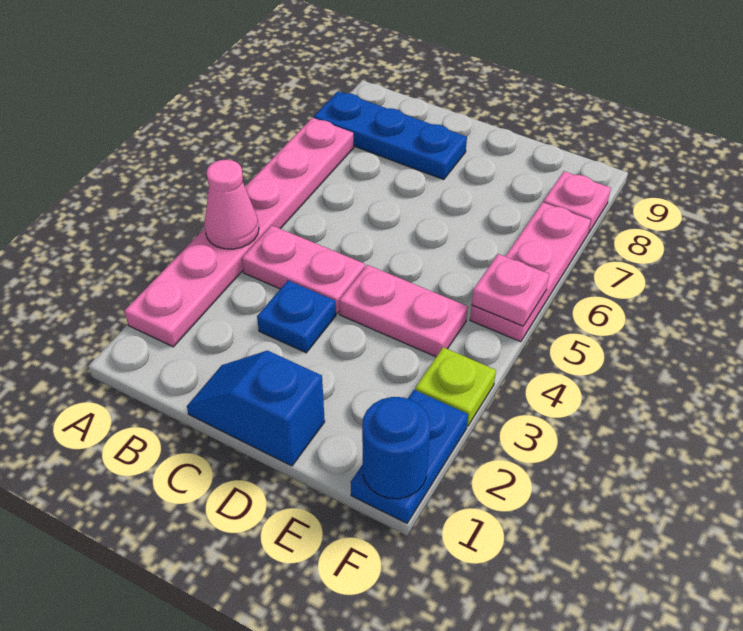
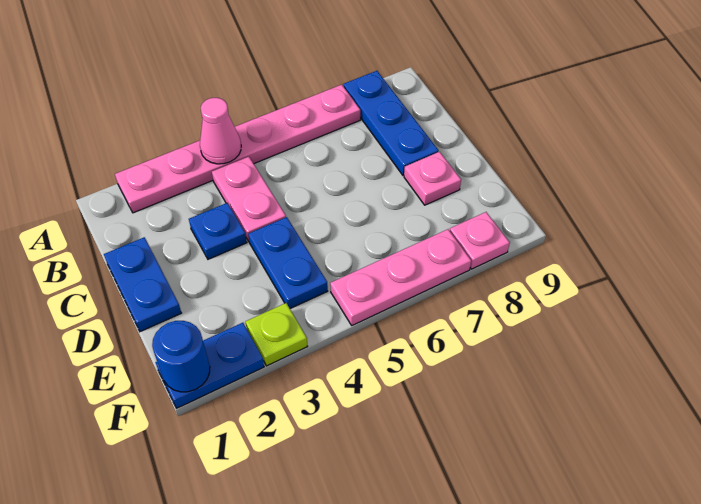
blue slope C1:D1 level 1 top D -> blue plate C1:D1 level 1
pink plate D4:E4 level 1 -> blue plate D4:E4 level 1
pink plate F5 level 2 -> pink plate D8 level 1

